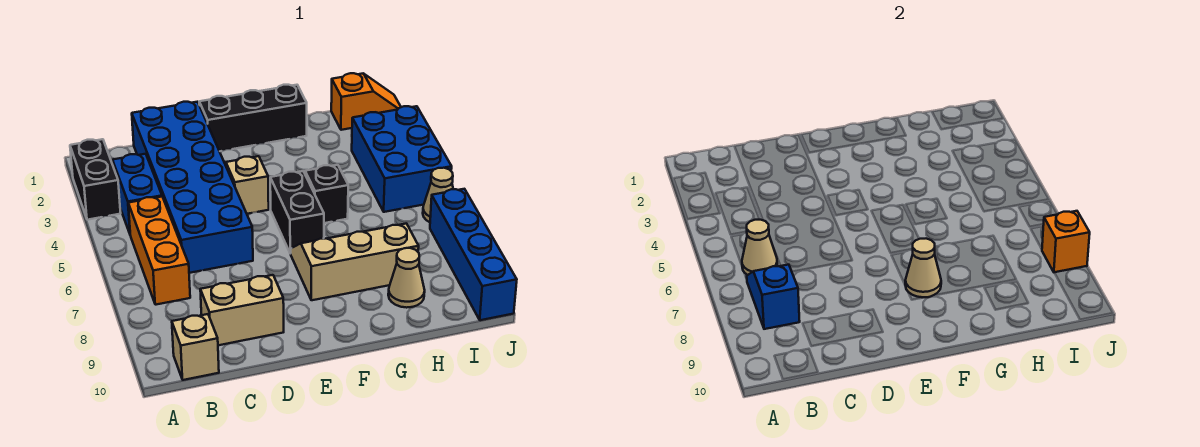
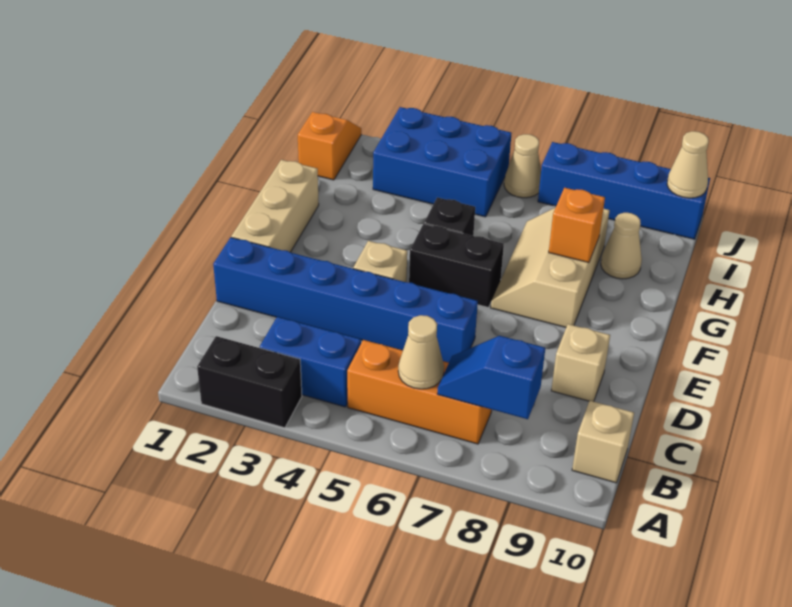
blue brick C1:D6 level 1 -> blue brick D1:D6 level 1
tan brick C9:D9 level 1 -> tan brick D9 level 1
black brick E1:G1 level 1 -> tan brick E1:G1 level 1
tan cone F8 level 2 -> tan cone J10 level 2
orange brick J8 level 2 -> orange brick G8 level 2

